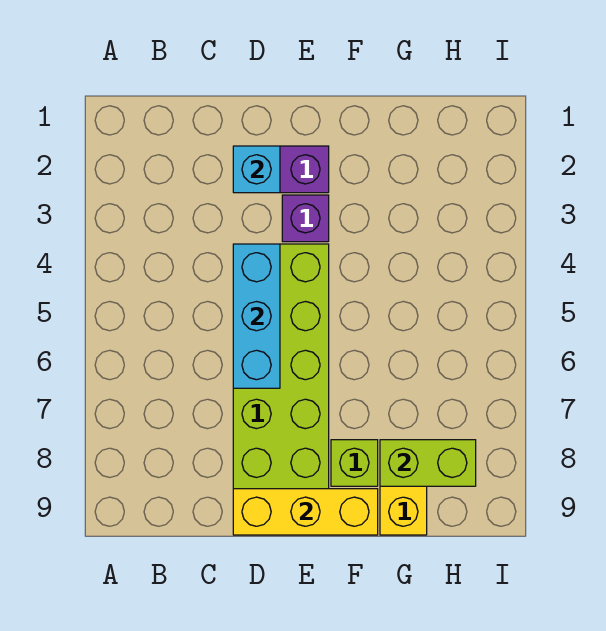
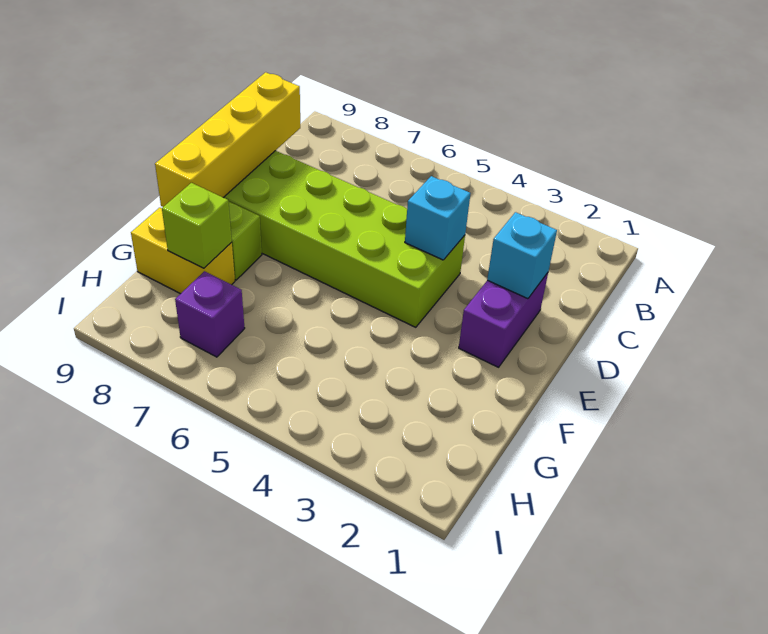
cyan brick D4:D6 level 2 -> cyan brick D4 level 2
yellow brick D9:F9 level 2 -> yellow brick C9:F9 level 2
purple brick E3 level 1 -> purple brick H7 level 1
lime brick G8:H8 level 2 -> lime brick G8 level 2

